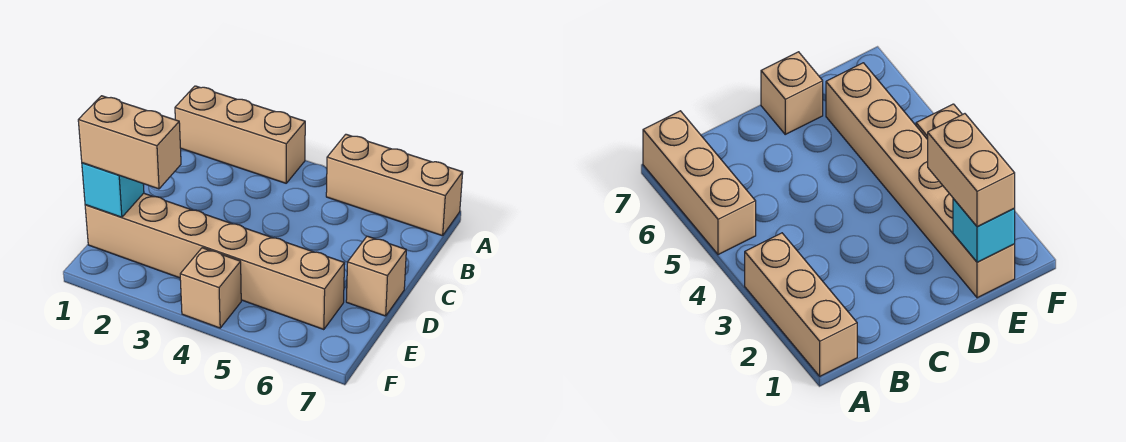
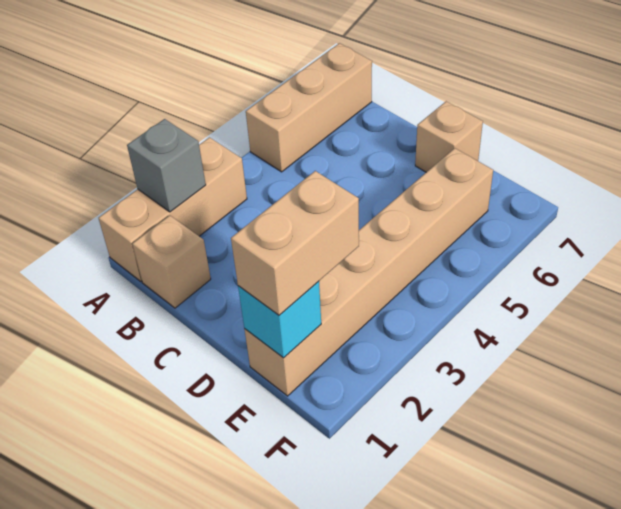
none -> grey brick A2 level 2
tan brick F4 level 1 -> tan brick B1 level 1

